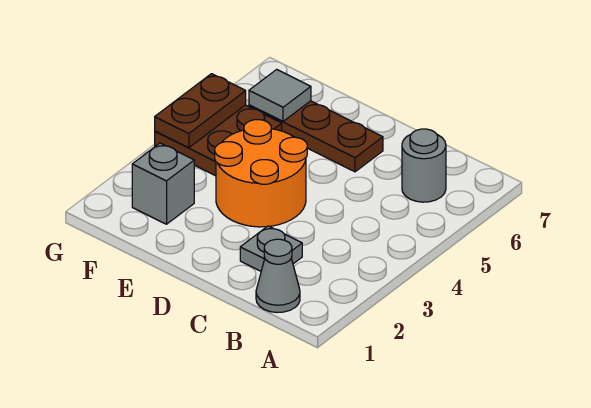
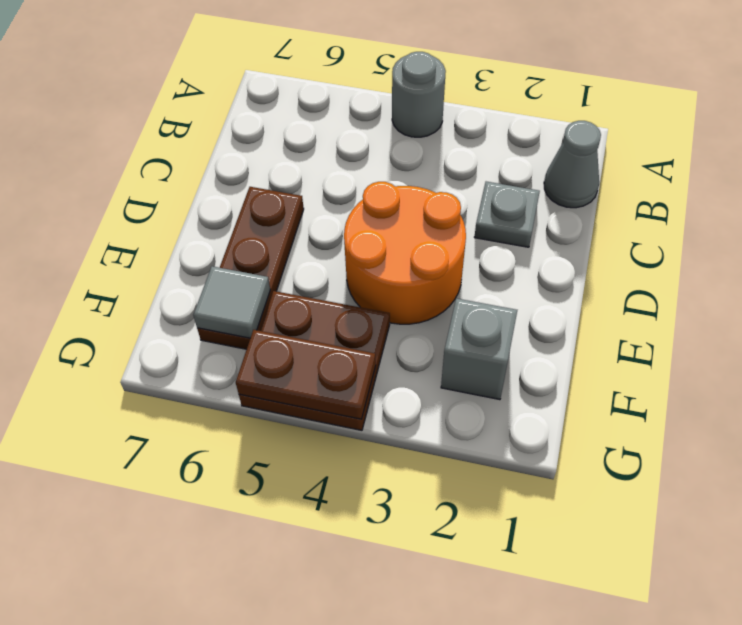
grey round brick B6 level 1 -> grey round brick A4 level 1

